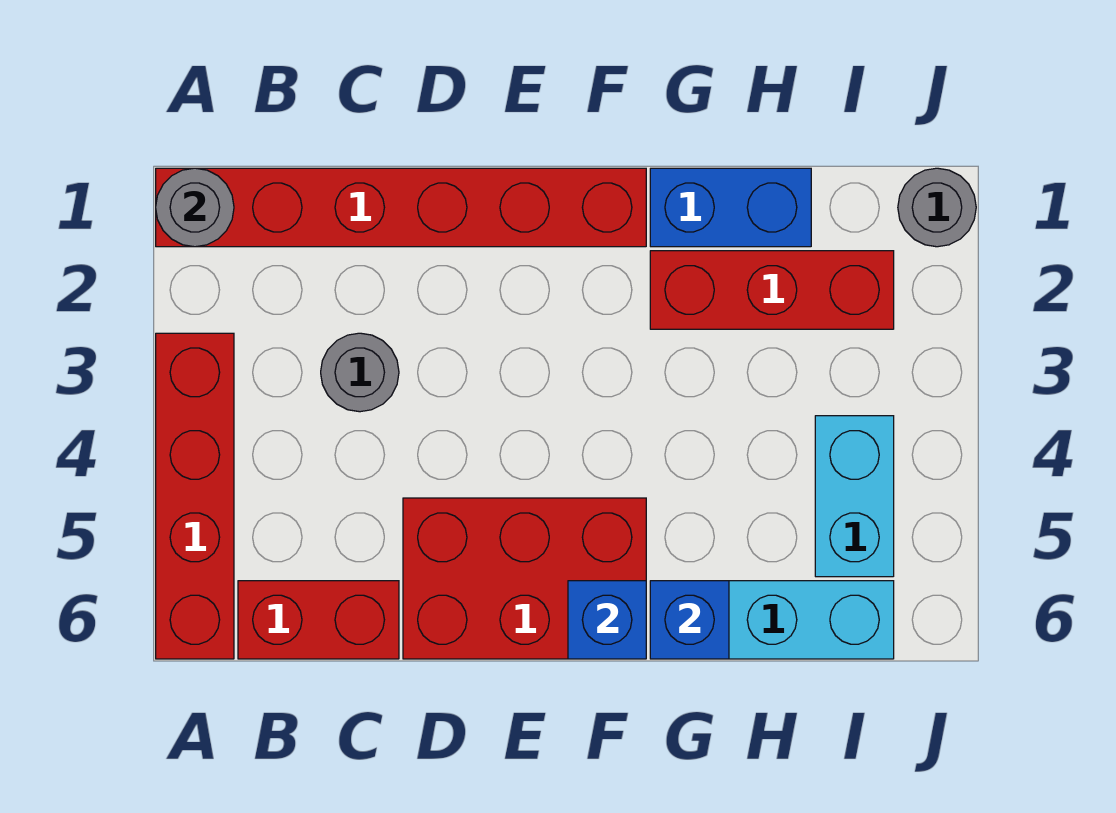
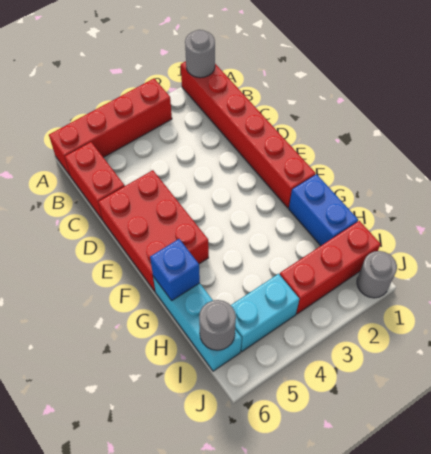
grey round brick C3 level 1 -> grey round brick I6 level 2
blue brick F6 level 2 -> none
red brick G2:I2 level 1 -> red brick I1:I3 level 1

